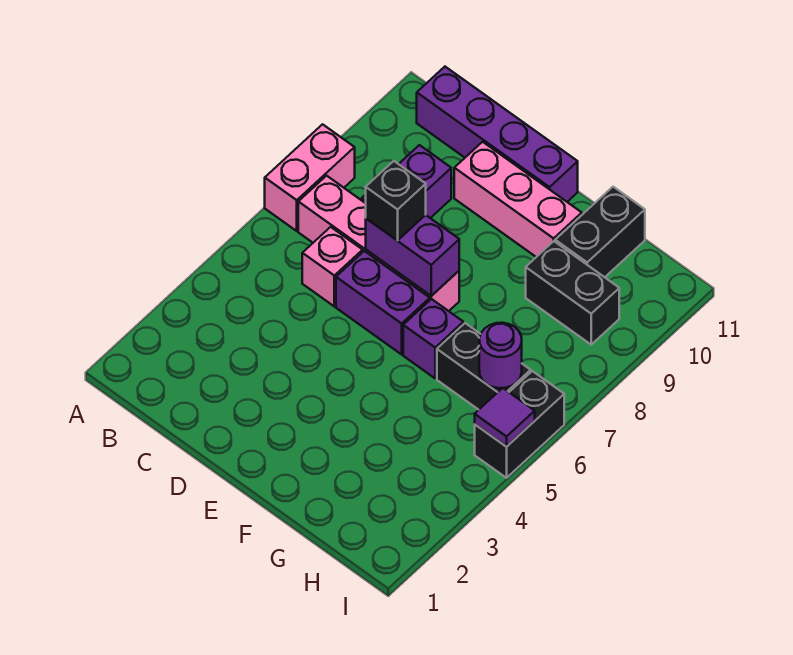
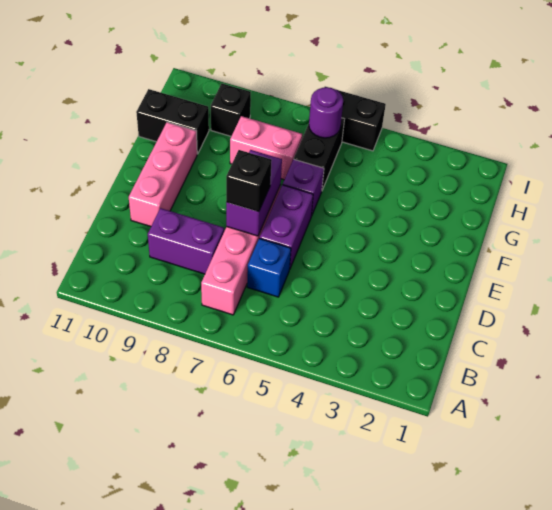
pink brick A7:A8 level 1 -> pink brick G7:G8 level 1
purple brick B11:E11 level 1 -> none
pink brick C6 level 1 -> blue brick C6 level 1
black brick G9:H9 level 1 -> black brick H9 level 1
purple tile I5 level 2 -> none

